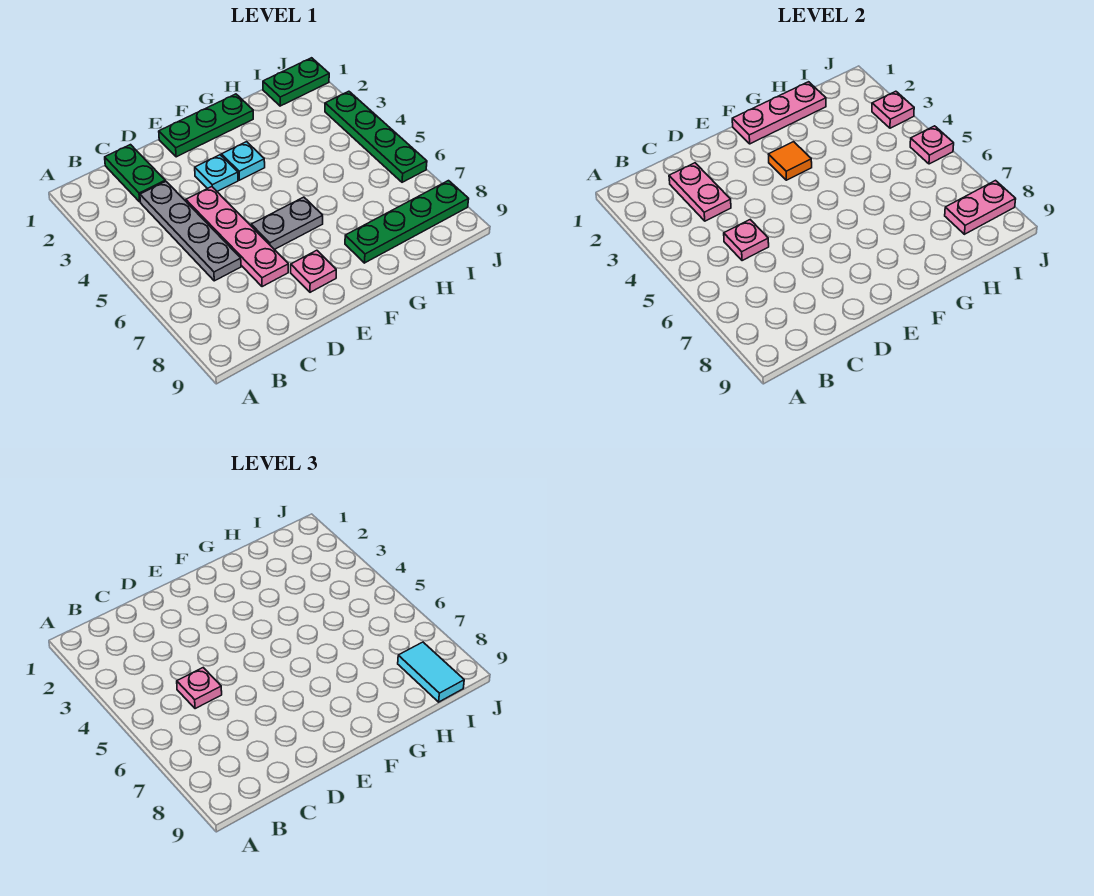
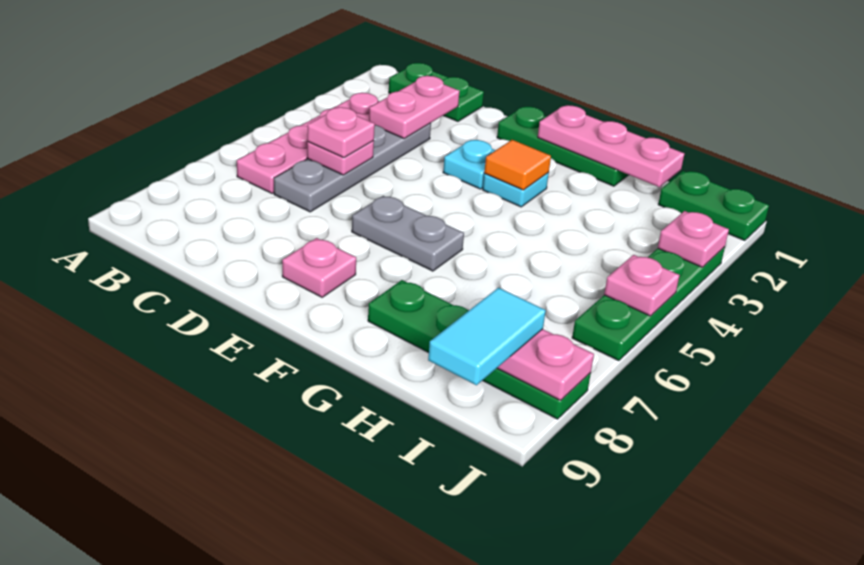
green plate C1:C2 level 1 -> green plate B1:C1 level 1
pink plate D4:D7 level 1 -> pink plate B3:B6 level 1

